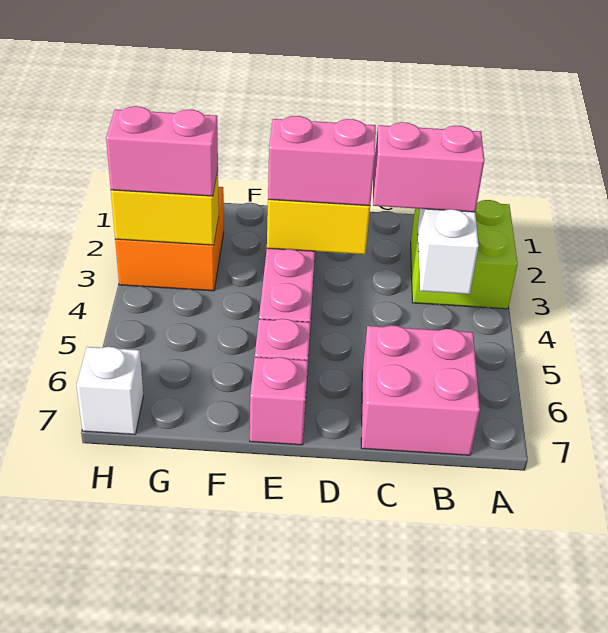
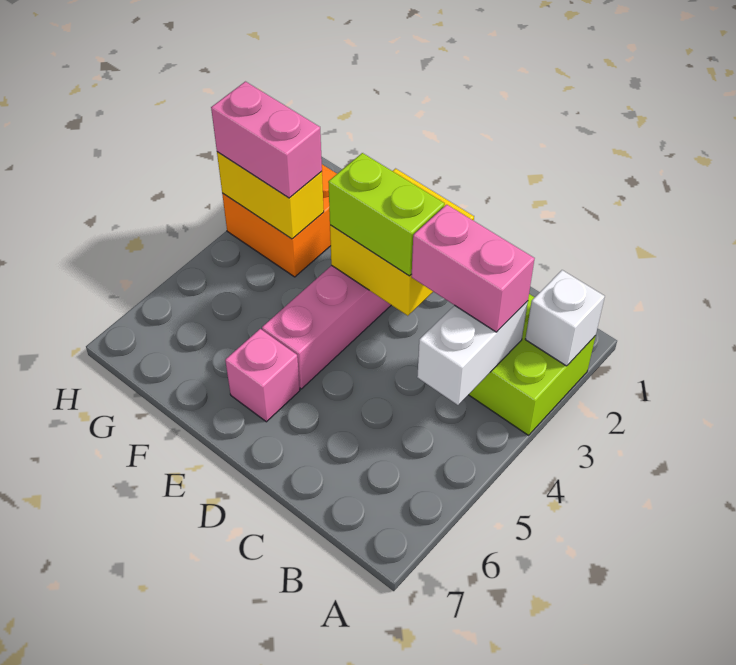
pink brick B6:C7 level 1 -> none
pink brick D3:E3 level 3 -> lime brick D3:E3 level 3
pink brick E7 level 1 -> none
white brick H7 level 1 -> white brick A2 level 2

